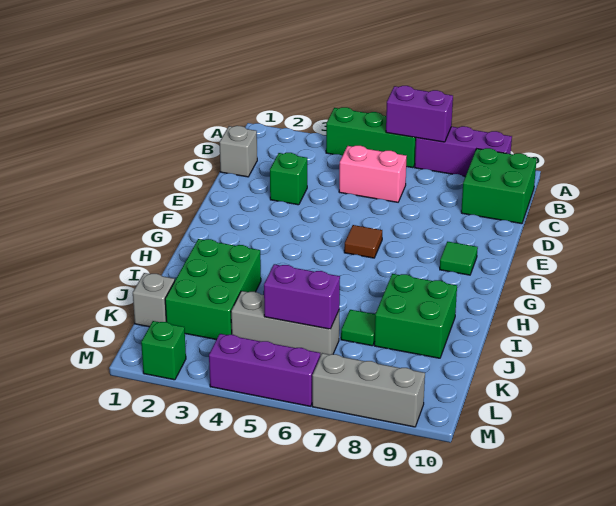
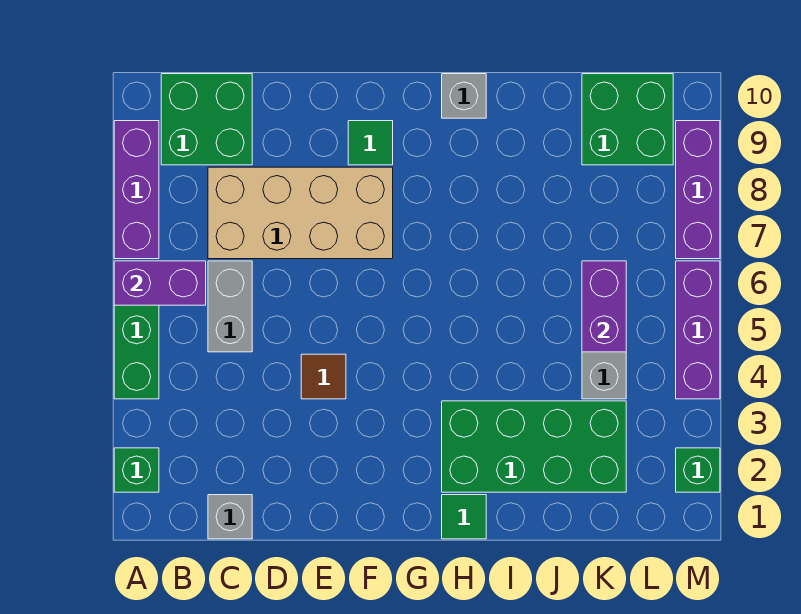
purple brick A6:A7 level 2 -> purple brick A6:B6 level 2
pink brick C5:C6 level 1 -> grey brick C5:C6 level 1
none -> tan brick C7:F8 level 1
green brick D3 level 1 -> green brick A2 level 1
brown tile F6 level 1 -> brown tile E4 level 1
green brick I2:K3 level 1 -> green brick H2:K3 level 1
green brick I8:J9 level 1 -> green brick K9:L10 level 1
green tile J7 level 1 -> green tile H1 level 1
grey brick K1 level 1 -> grey brick H10 level 1
grey brick M7:M9 level 1 -> purple brick M7:M9 level 1

